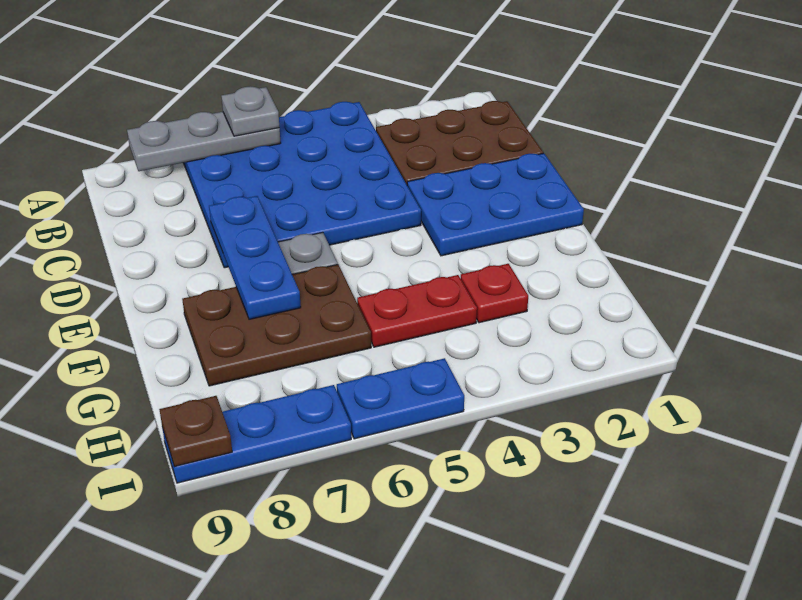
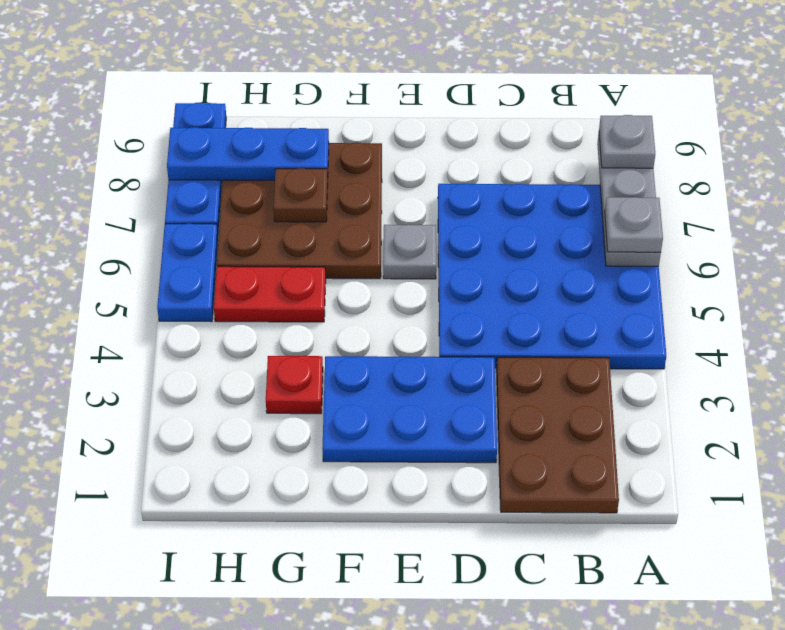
none -> grey plate A8 level 3
blue plate D1:E3 level 1 -> blue plate D2:F3 level 1
blue plate D7:F7 level 2 -> blue plate G8:I8 level 2
brown plate F6:G8 level 1 -> brown plate F6:H8 level 1
red plate G4:G5 level 1 -> red plate G5:H5 level 1
brown plate I9 level 2 -> brown plate G7 level 2

